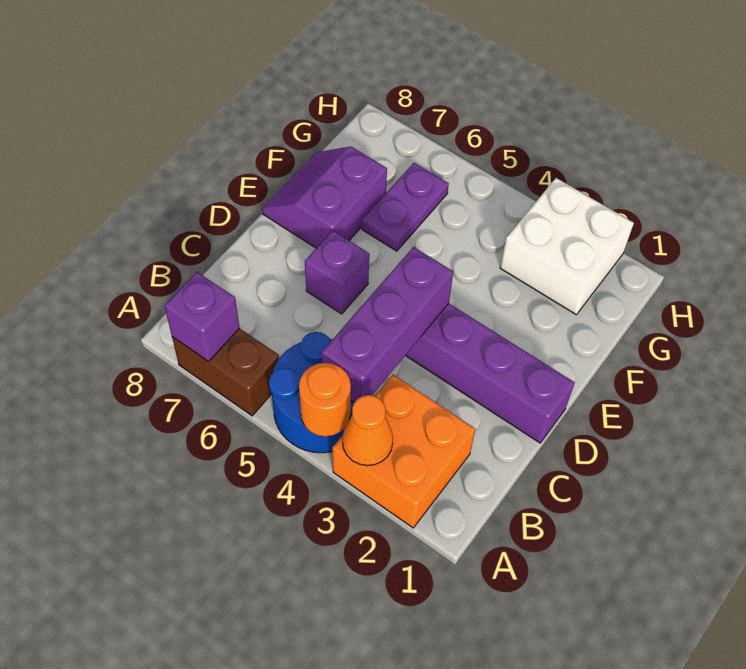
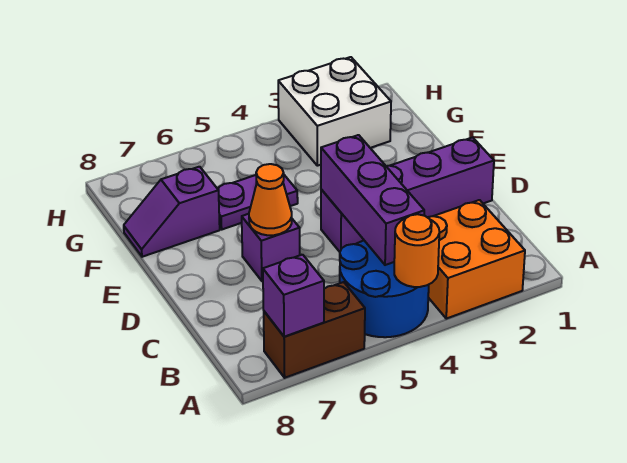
orange cone A3 level 2 -> orange cone D6 level 2
purple slope E7:F8 level 1 top 7 -> purple slope F7:F8 level 1 top 7
purple plate F6:G6 level 1 -> purple plate F5:F6 level 1

